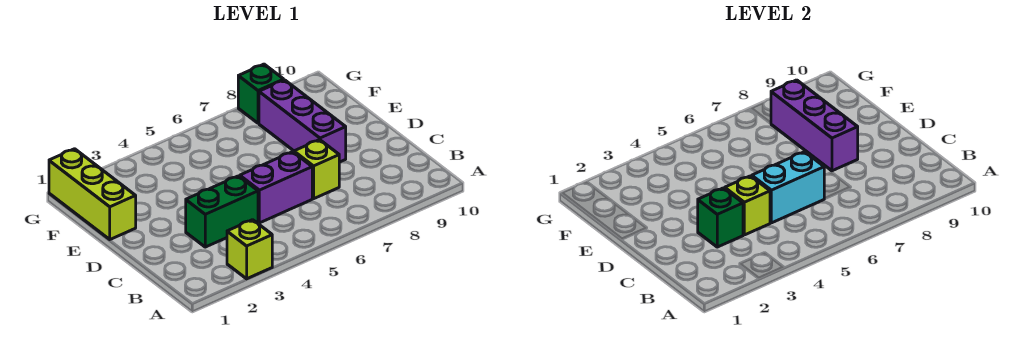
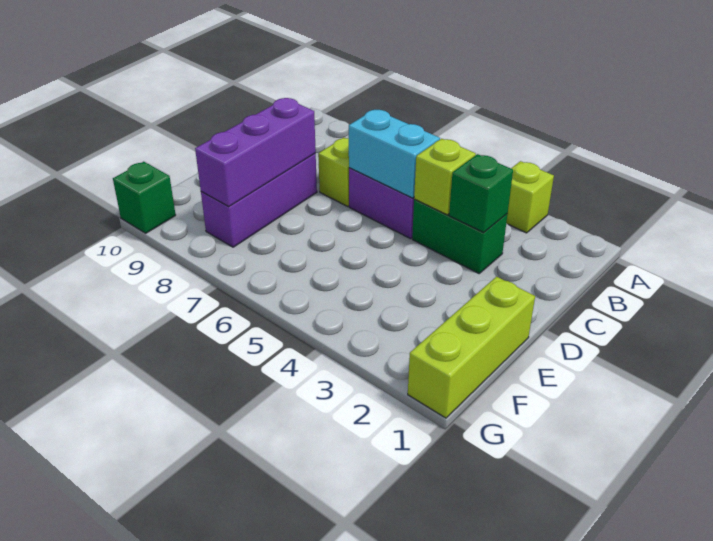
green brick G8 level 1 -> green brick G10 level 1

